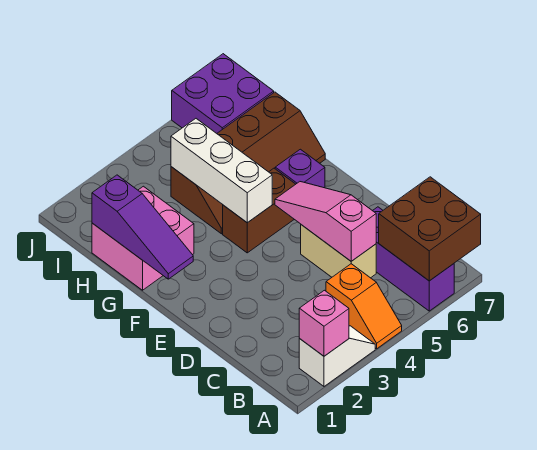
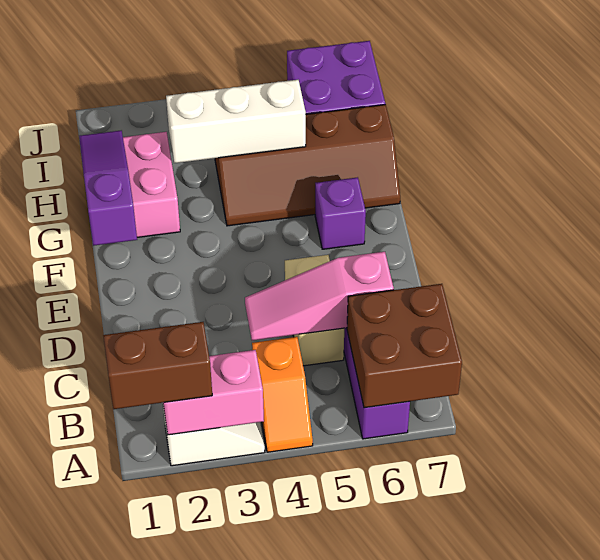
pink brick A2 level 2 -> pink brick A2:A3 level 2
pink slope C5:E5 level 2 top C -> pink slope C4:C6 level 2 top 6
purple slope F1:H1 level 2 top H -> purple slope F1:H1 level 2 top F
brown brick F4:F5 level 1 -> brown brick A1:A2 level 3
white brick F4:H4 level 2 -> white brick H3:H5 level 2

